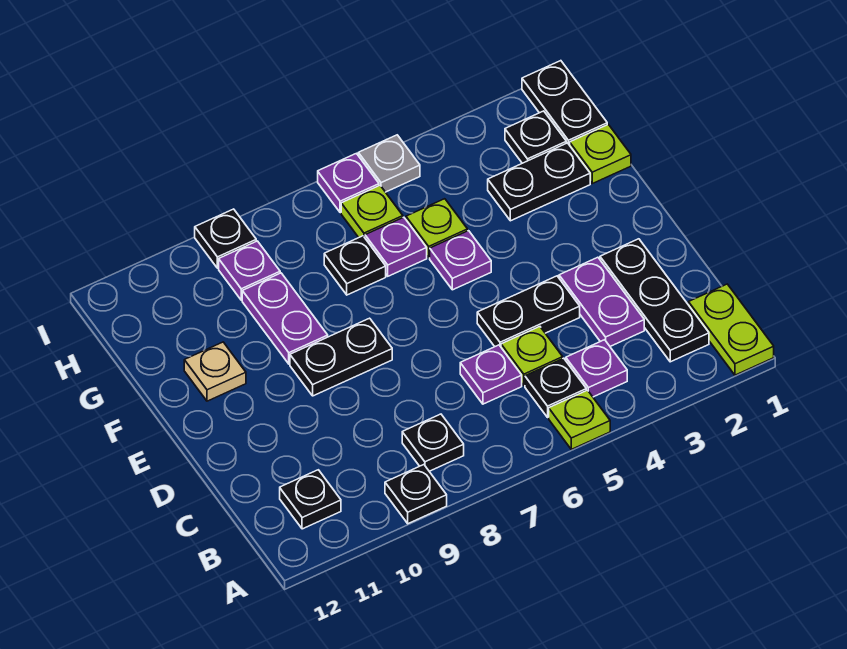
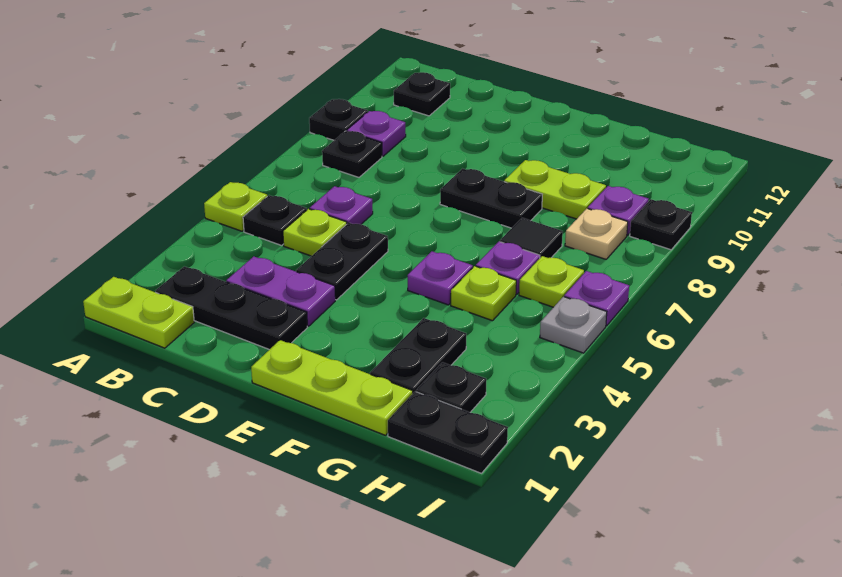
purple plate B4 level 1 -> purple plate B9 level 1
black plate E8:E9 level 1 -> black plate E8:F8 level 1
purple plate F9:G9 level 1 -> lime plate F9:G9 level 1
tan plate F11 level 1 -> tan plate H8 level 1
lime plate G1 level 1 -> lime plate E1:G1 level 1
black plate G7 level 1 -> black tile G7 level 1

